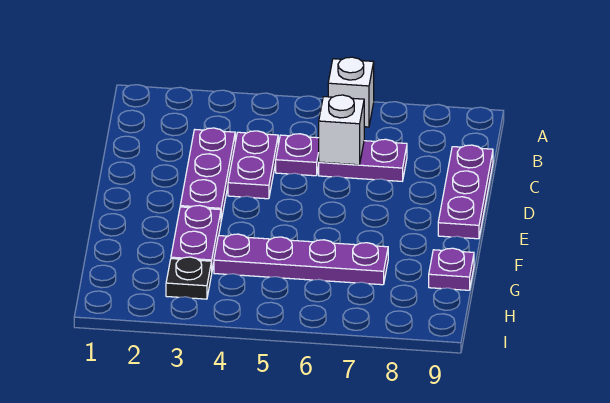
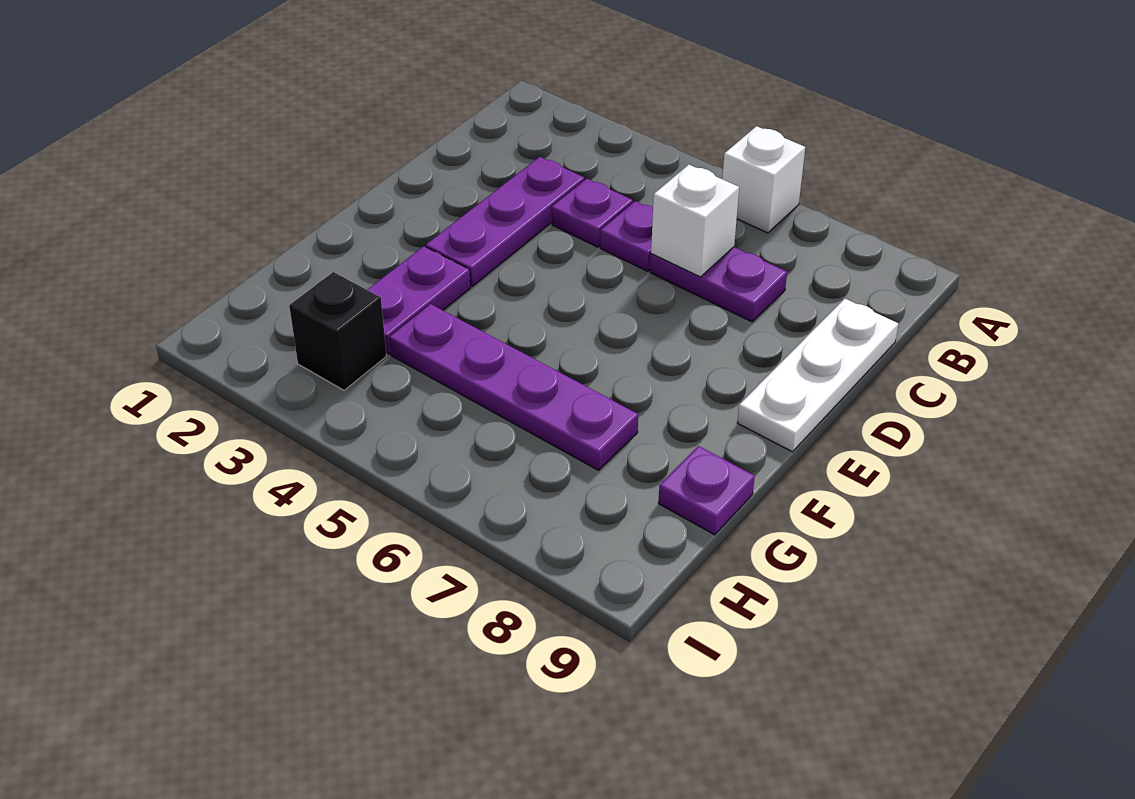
purple plate C4:D4 level 1 -> purple plate C4 level 1
purple plate C9:E9 level 1 -> white plate C9:E9 level 1
black plate H3 level 1 -> black brick H3 level 1

